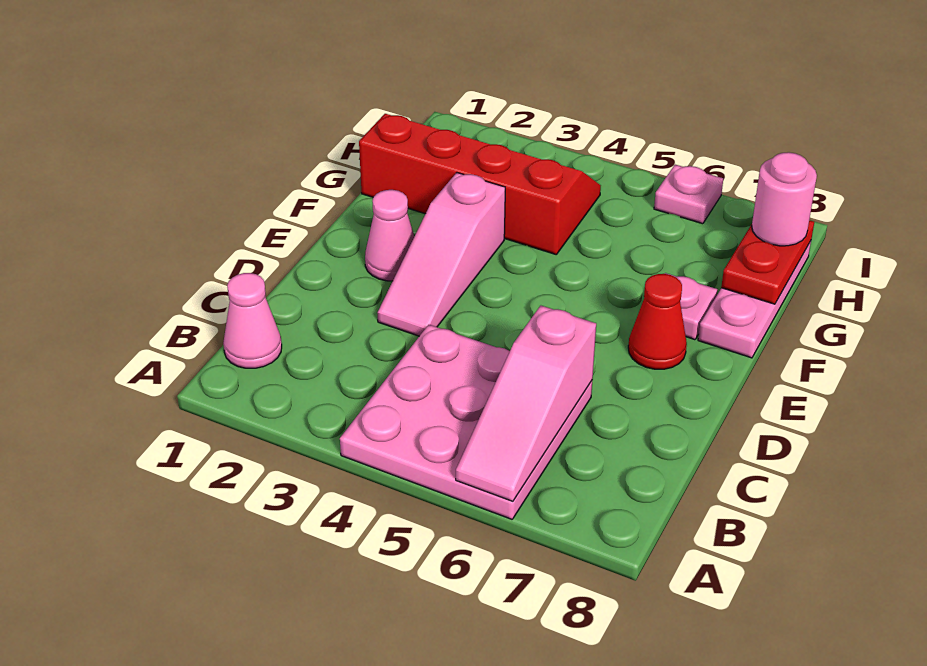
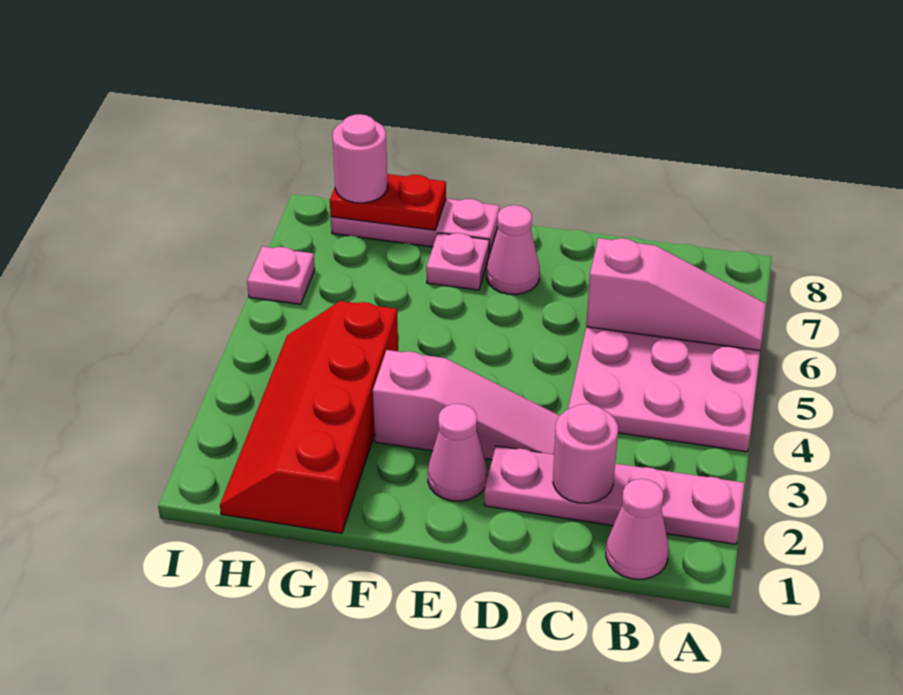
none -> pink plate A2:D2 level 1
none -> pink round brick C2 level 2
red cone E7 level 1 -> pink cone E7 level 1

